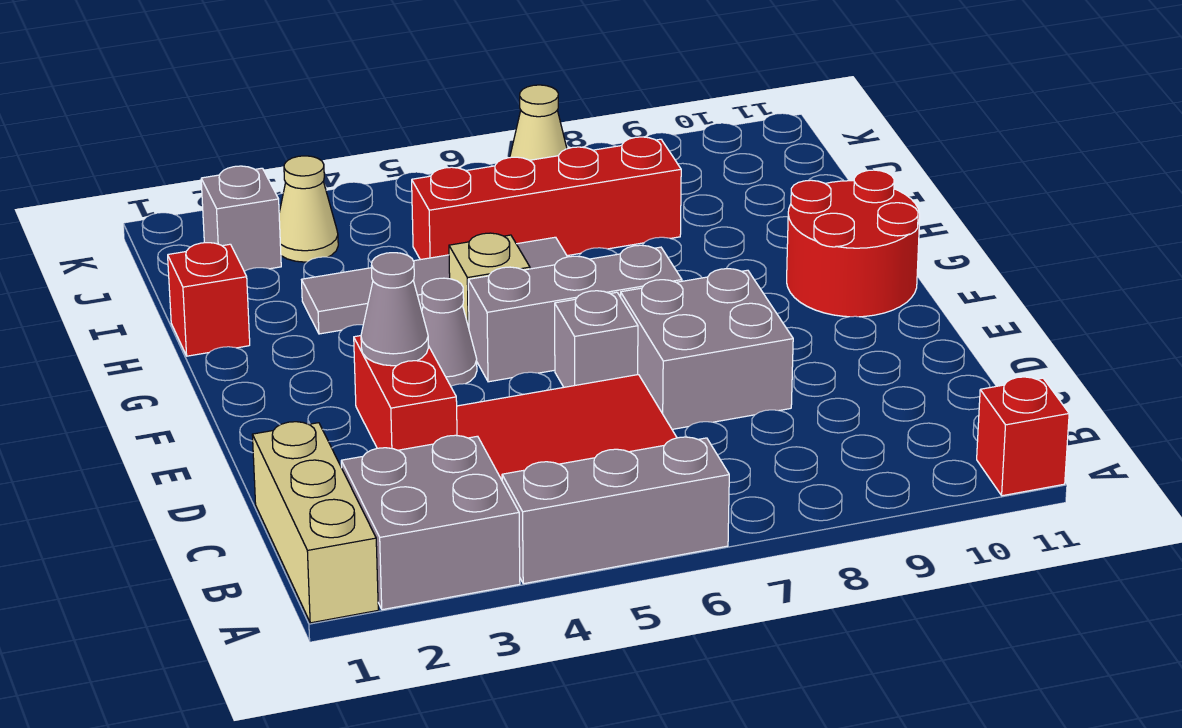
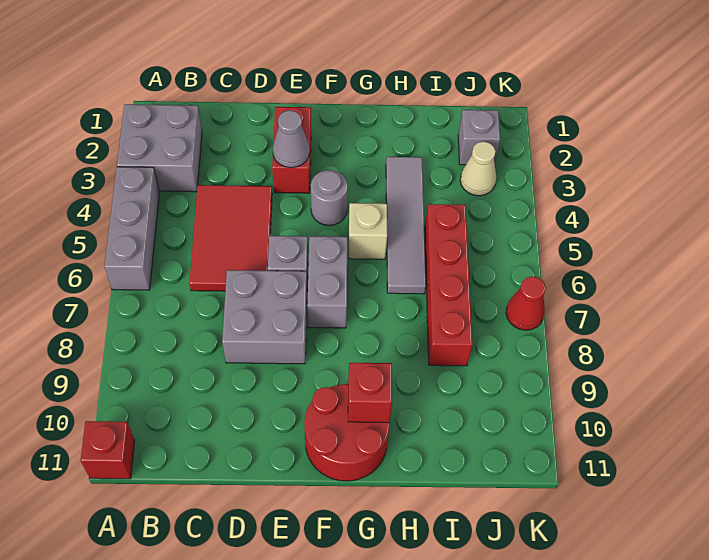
tan brick A1:C1 level 1 -> none
red brick D3:E3 level 1 -> red brick E2:E3 level 1
grey cone F4 level 1 -> grey round brick F4 level 1
grey brick F5:F7 level 1 -> grey brick F6:F7 level 1
red brick H1 level 1 -> red brick G10 level 2
tan cone K7 level 1 -> red cone K7 level 1

